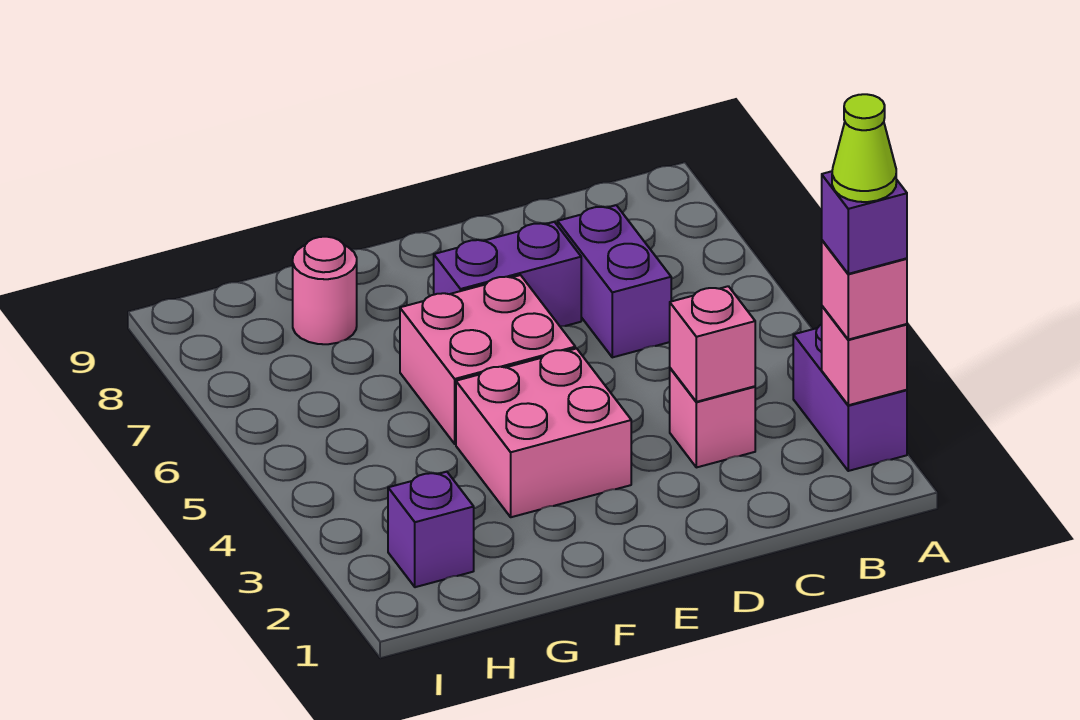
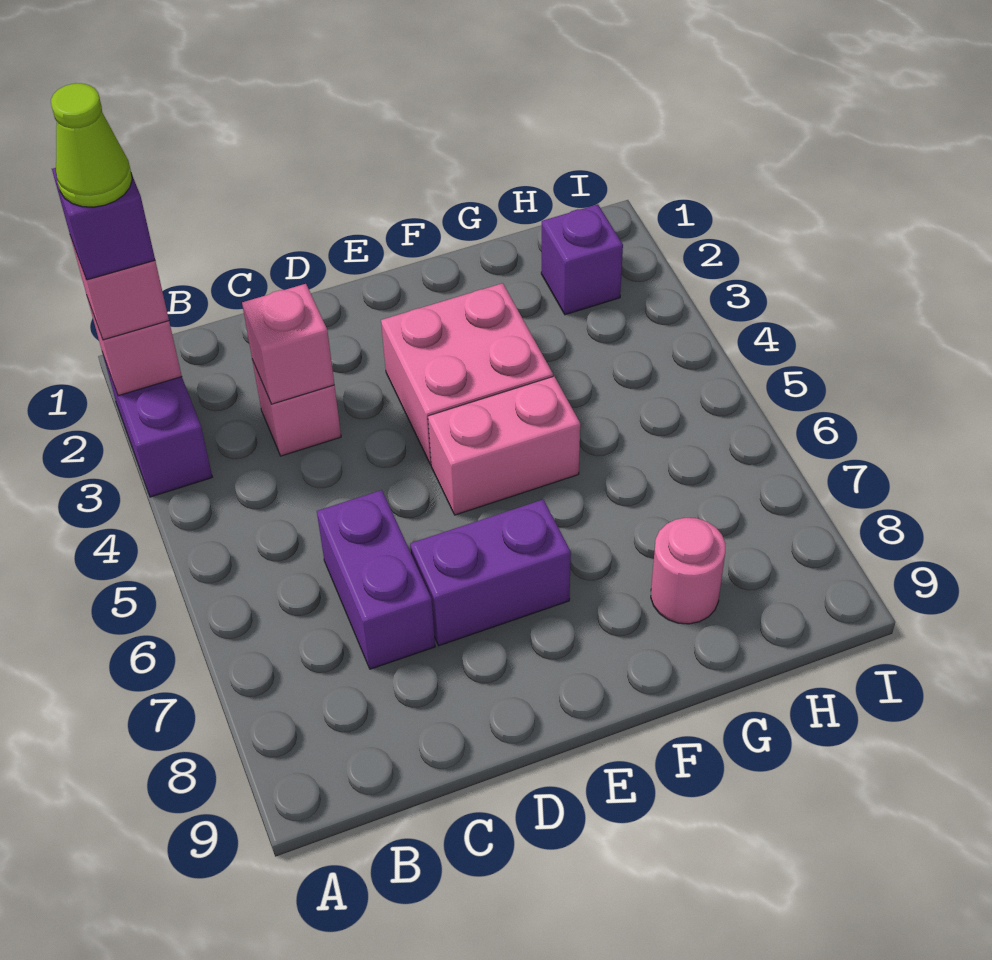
pink brick E5:F6 level 1 -> pink brick E5:F5 level 1

